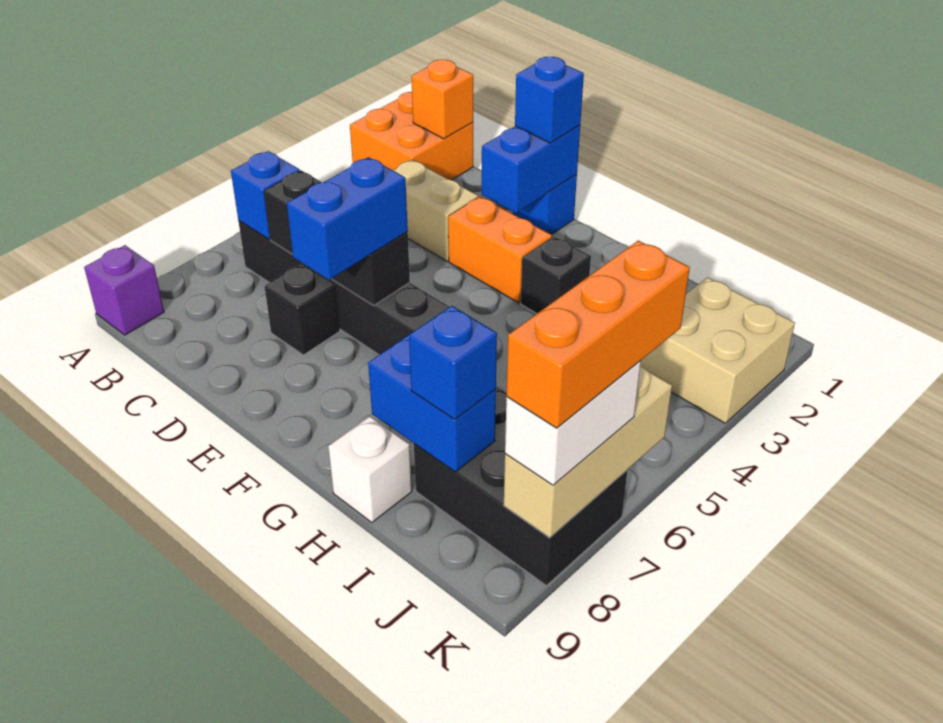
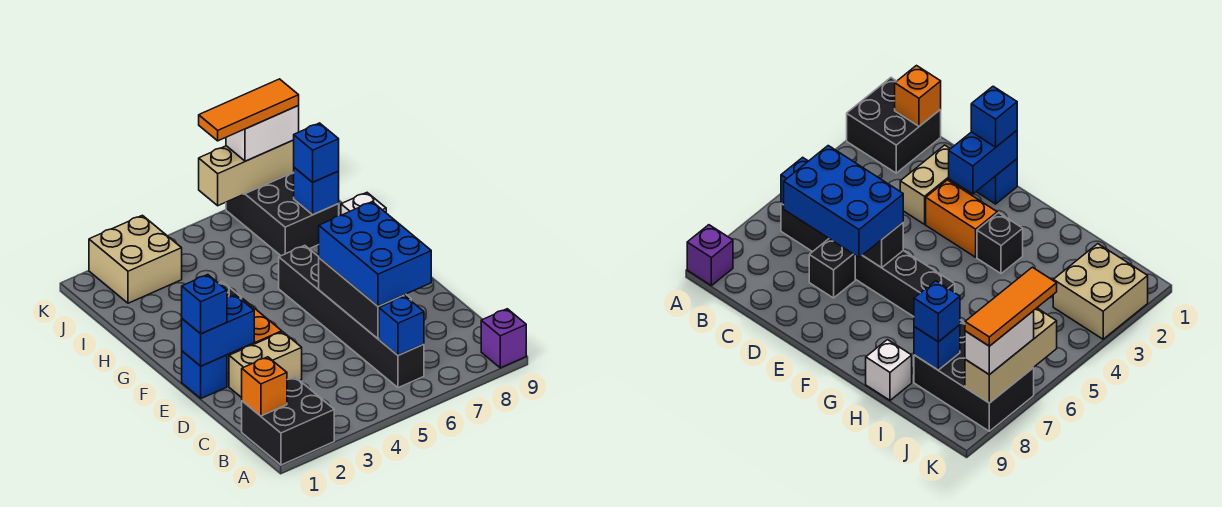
orange brick A1:B2 level 1 -> black brick A1:B2 level 1
tan brick C3:D3 level 1 -> tan brick D2:D3 level 1
blue brick E6:E7 level 3 -> blue brick C6:E7 level 3
blue brick H8:I8 level 2 -> blue brick I8 level 2
orange brick K6:K8 level 4 -> orange tile K6:K8 level 4

